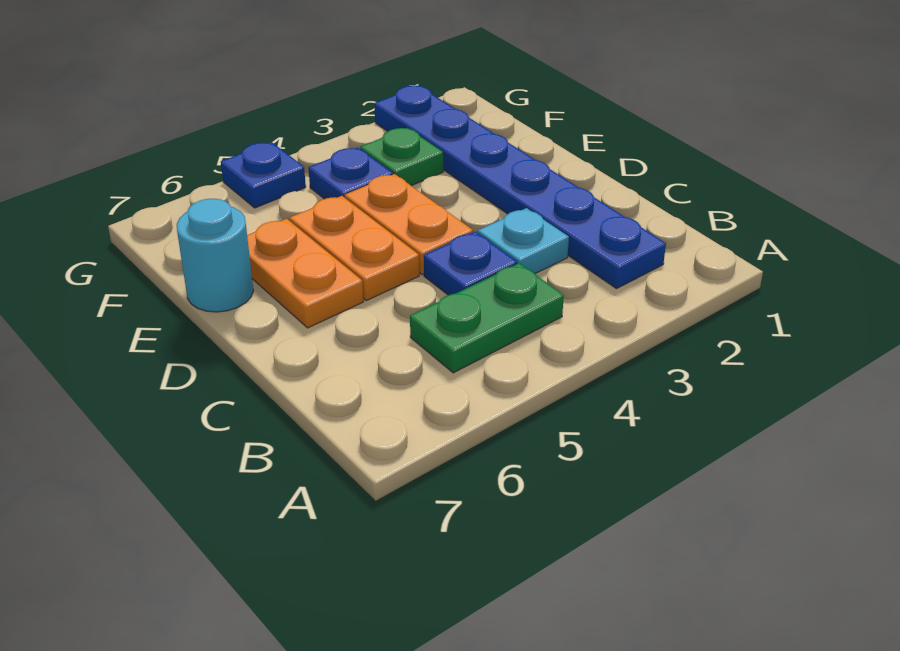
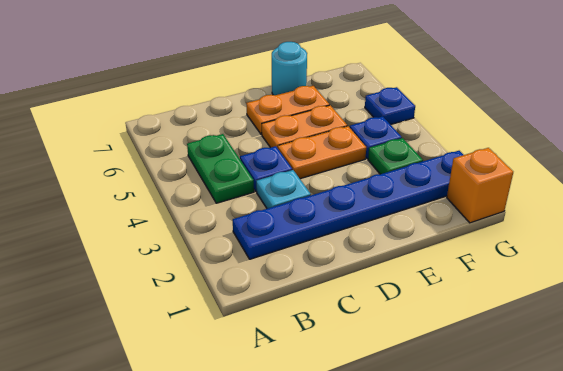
none -> orange brick G1 level 1

